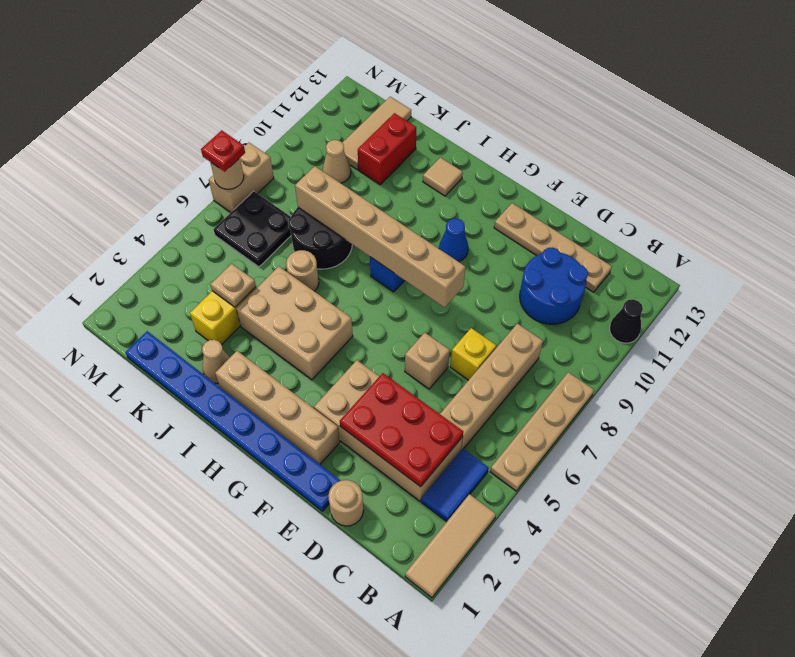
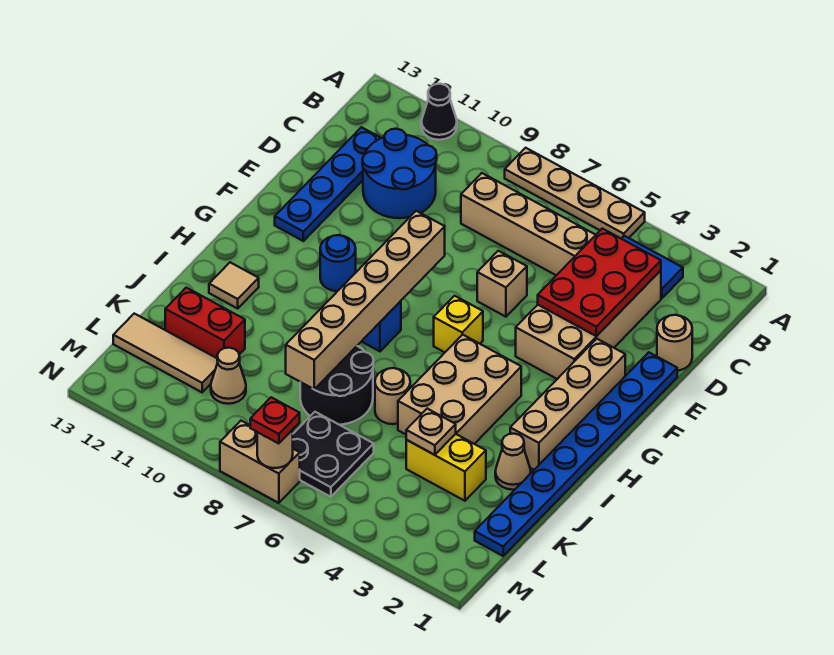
tan tile A1:A3 level 1 -> none
tan plate C12:F12 level 1 -> blue plate C12:F12 level 1
yellow brick D7 level 1 -> yellow brick G6 level 1
blue cone G10 level 1 -> blue round brick G10 level 1

